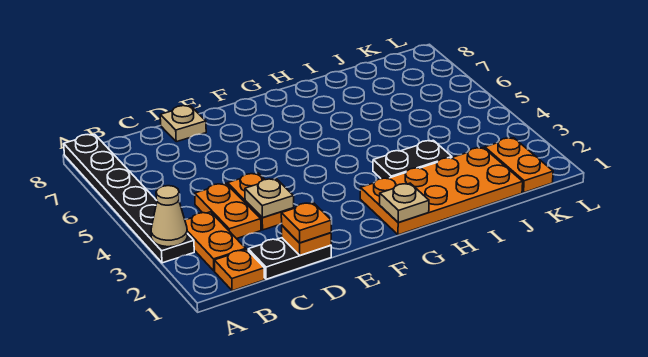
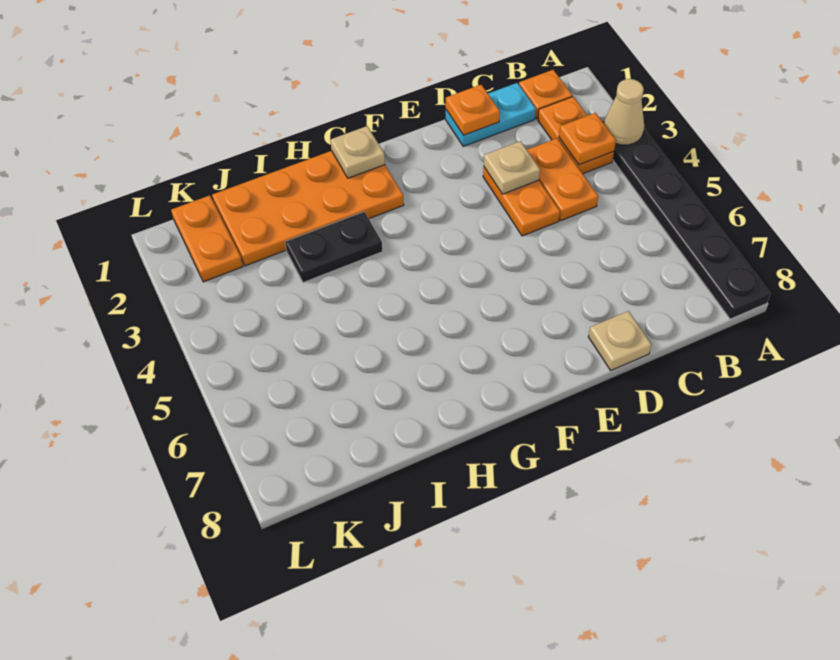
black plate C1:D1 level 1 -> cyan plate C1:D1 level 1
orange plate D1 level 3 -> orange plate B3 level 2

